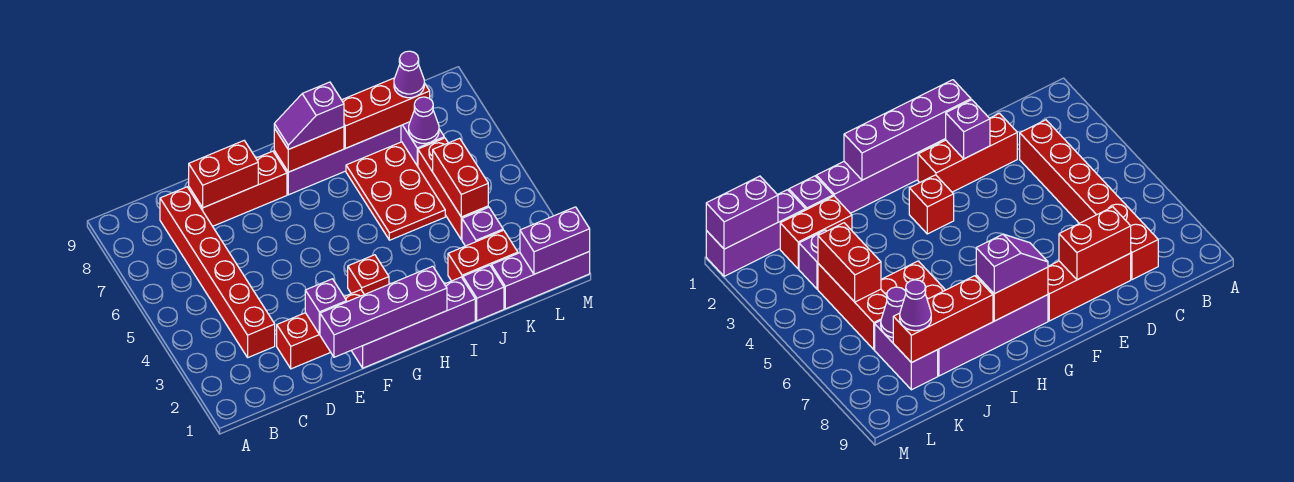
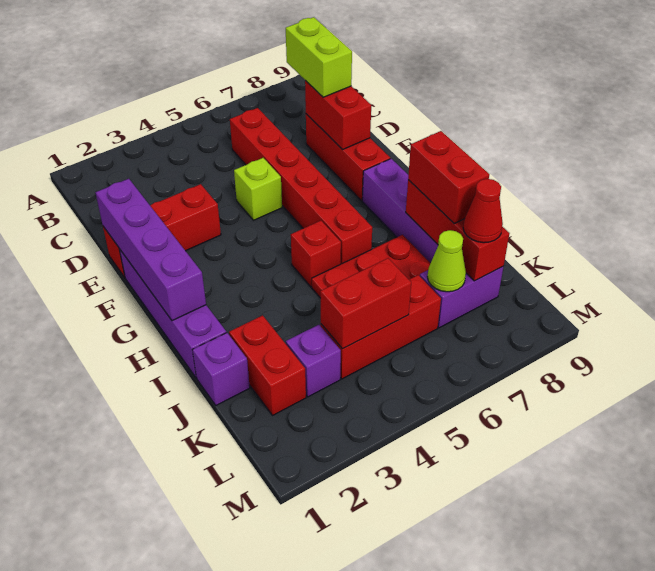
red brick C3:C8 level 1 -> red brick C6:H6 level 1
none -> lime brick C8:D8 level 3
red brick D2:F2 level 1 -> red brick E1:E3 level 1
purple brick E2 level 2 -> none
none -> lime brick E5 level 1
red brick G3 level 1 -> red brick H5 level 1
red brick G8:H8 level 2 -> red brick I8:J8 level 3
purple slope G8:H8 level 3 top H -> none
purple brick K1:M1 level 1 -> none
purple cone K7 level 2 -> lime cone K7 level 2
purple cone K8 level 3 -> red cone K8 level 3
purple brick L1:M1 level 2 -> none

